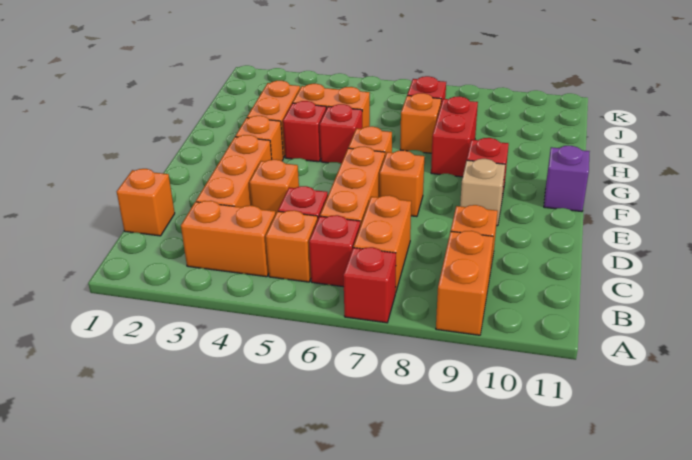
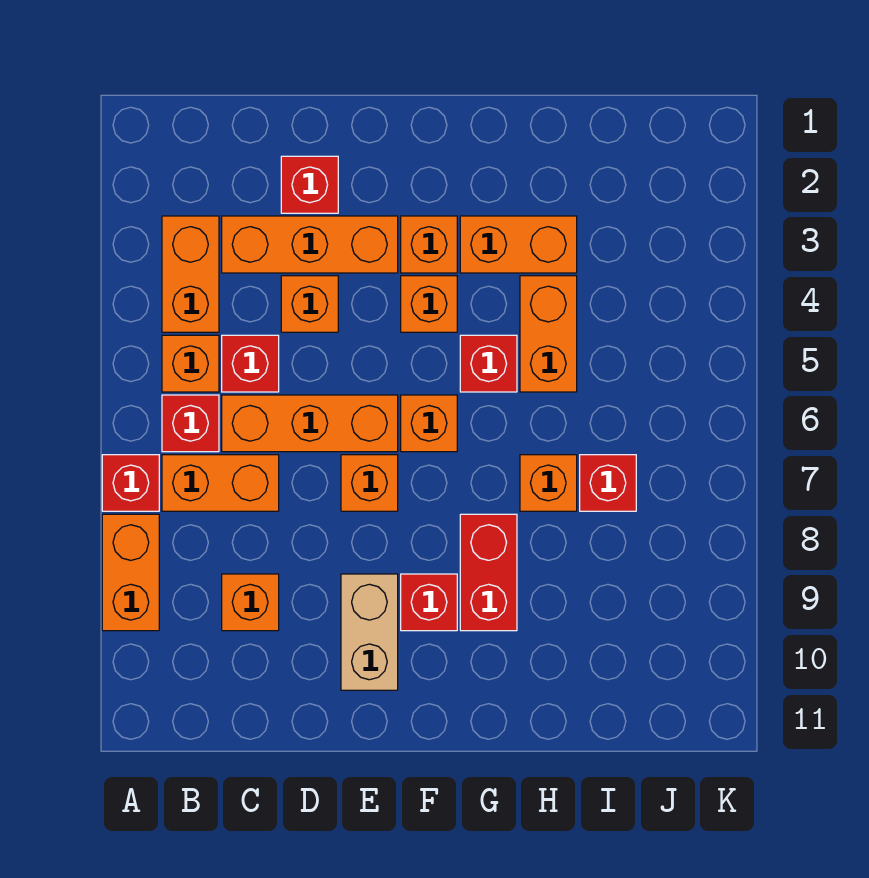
orange brick A9:B9 level 1 -> orange brick A8:A9 level 1
orange brick C1 level 1 -> orange brick F4 level 1
tan brick E9 level 1 -> tan brick E9:E10 level 1
purple brick F11 level 1 -> none
red brick G4 level 1 -> red brick D2 level 1
red brick G8:H8 level 1 -> red brick G8:G9 level 1

